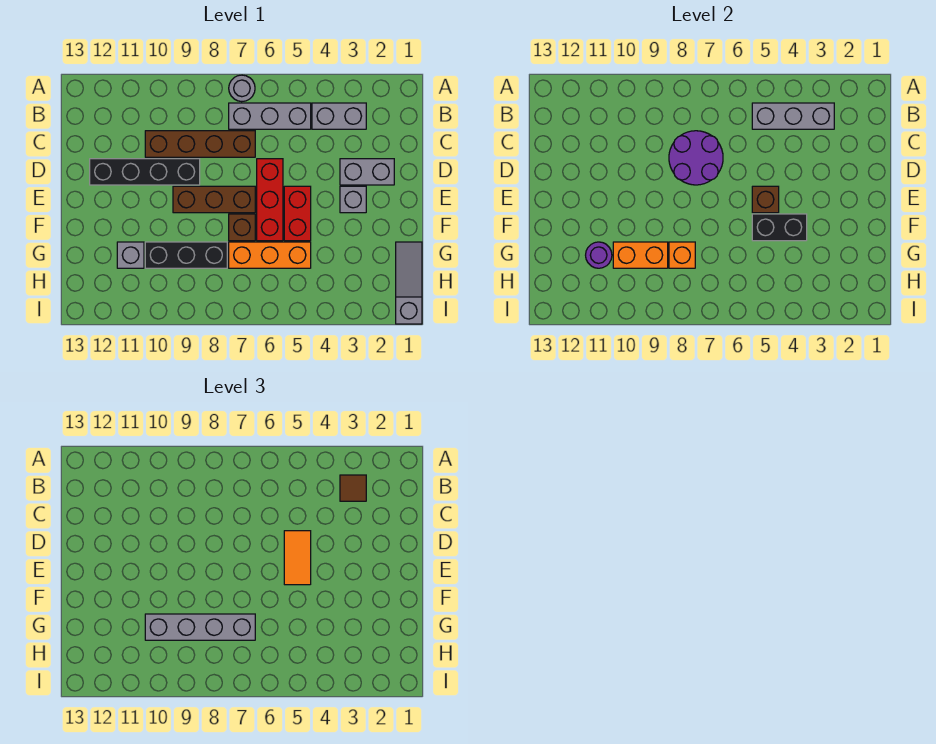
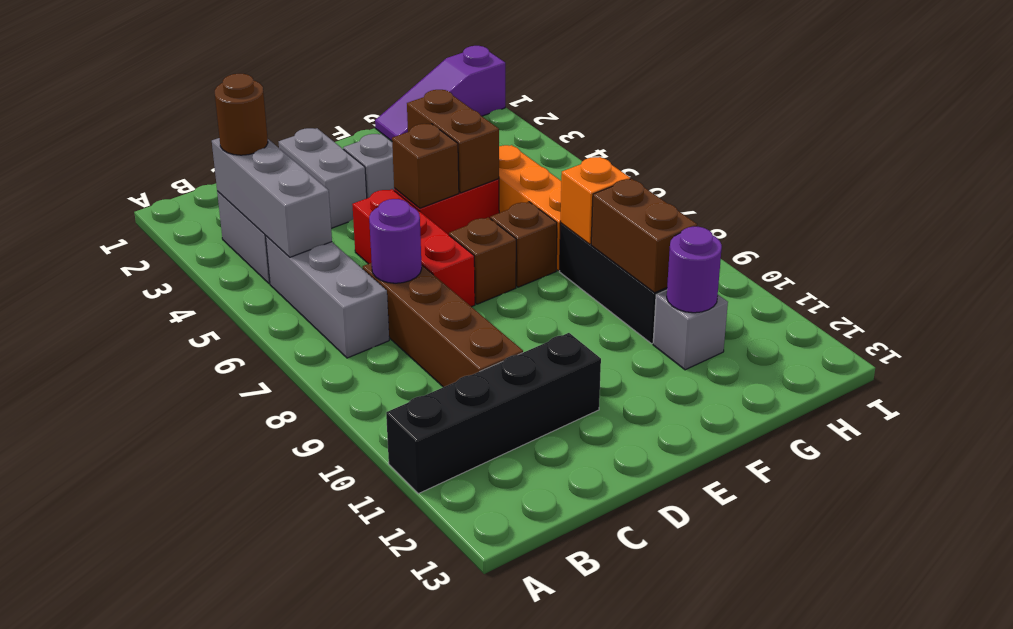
grey round brick A7 level 1 -> none
brown tile B3 level 3 -> brown round brick B3 level 3
purple round brick C7:D8 level 2 -> purple round brick C7 level 2
orange tile D5:E5 level 3 -> none
red brick D6:F6 level 1 -> red brick D5:D7 level 1
black brick D9:D12 level 1 -> black brick A11:D11 level 1
brown brick E7:E9 level 1 -> brown brick E7 level 1
black brick F4:F5 level 2 -> brown brick F4:F5 level 2
grey slope G1:I1 level 1 top I -> purple slope G1:I1 level 1 top I
grey brick G7:G10 level 3 -> none
orange brick G9:G10 level 2 -> brown brick G9:G10 level 2

